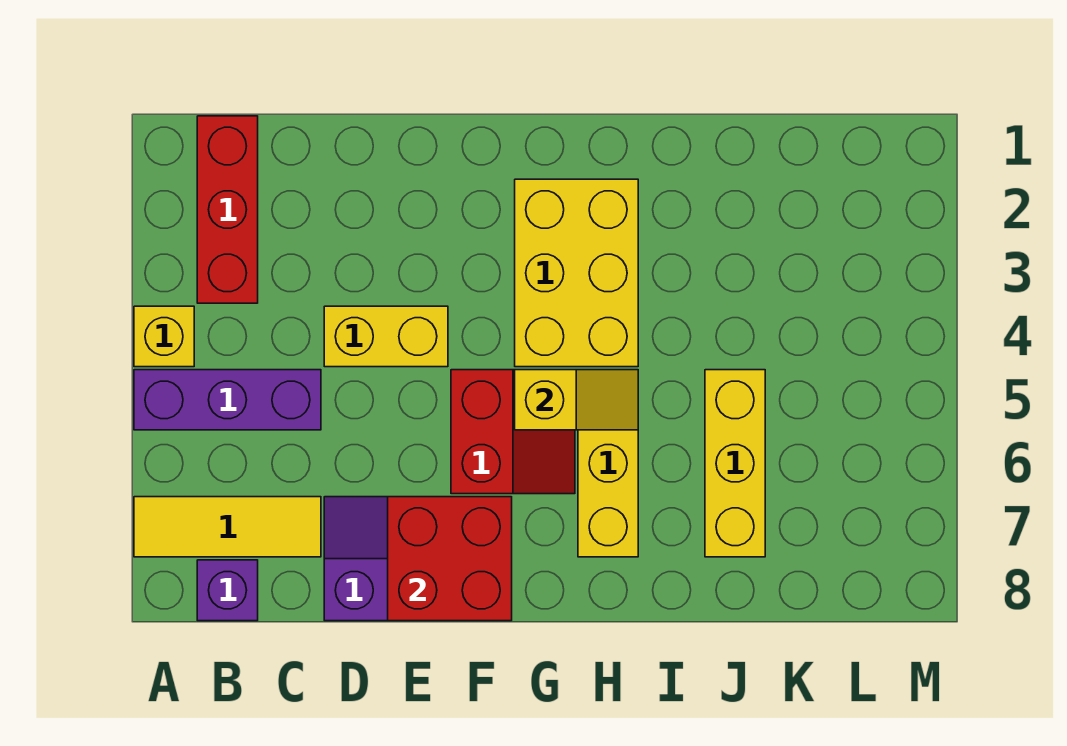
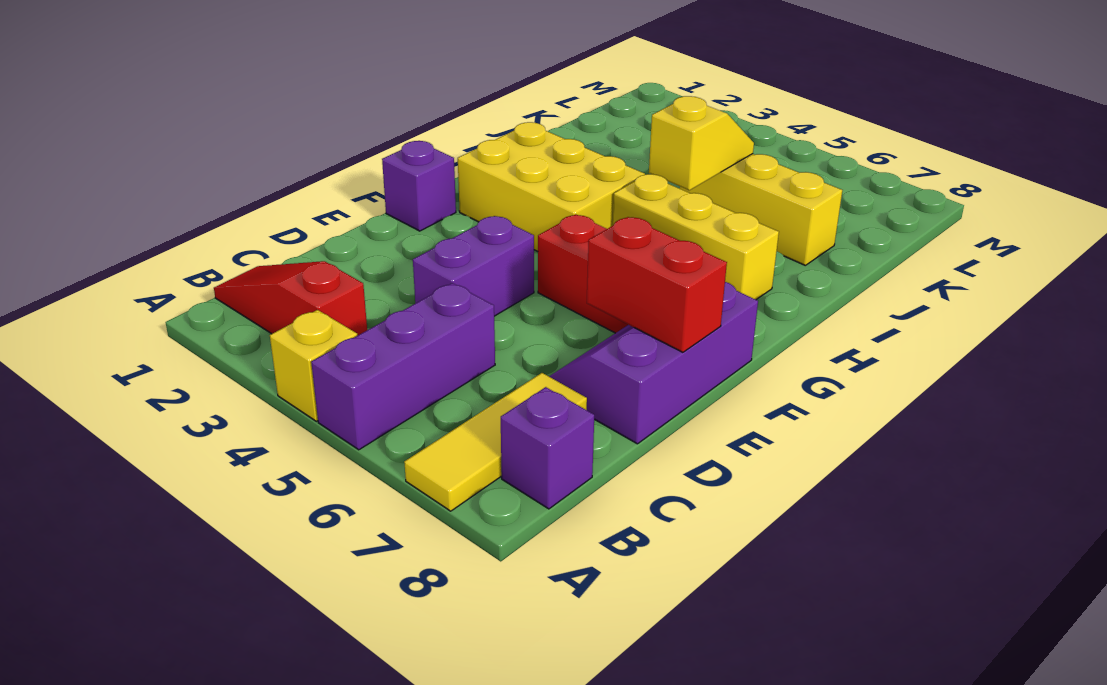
red brick B1:B3 level 1 -> red slope B1:B3 level 1 top 3
yellow brick D4:E4 level 1 -> purple brick D4:E4 level 1
red brick E7:F8 level 2 -> red brick E7:E8 level 2
none -> purple brick F1 level 1
yellow slope G5:H5 level 2 top G -> yellow slope I5:J5 level 2 top I

